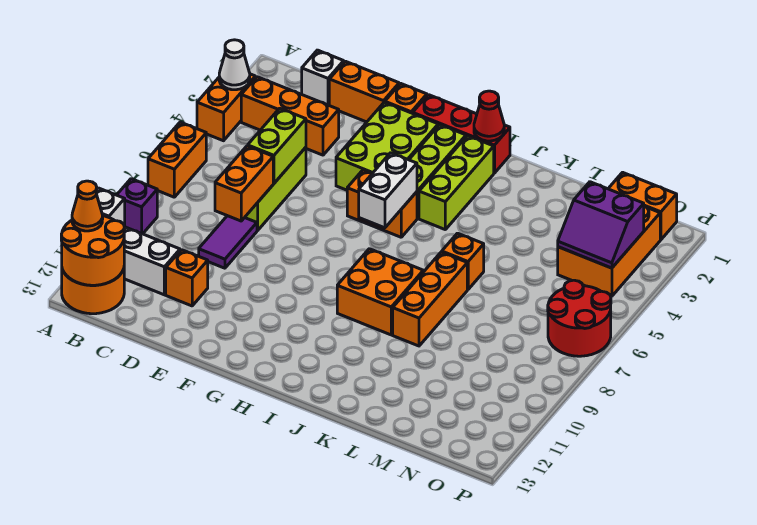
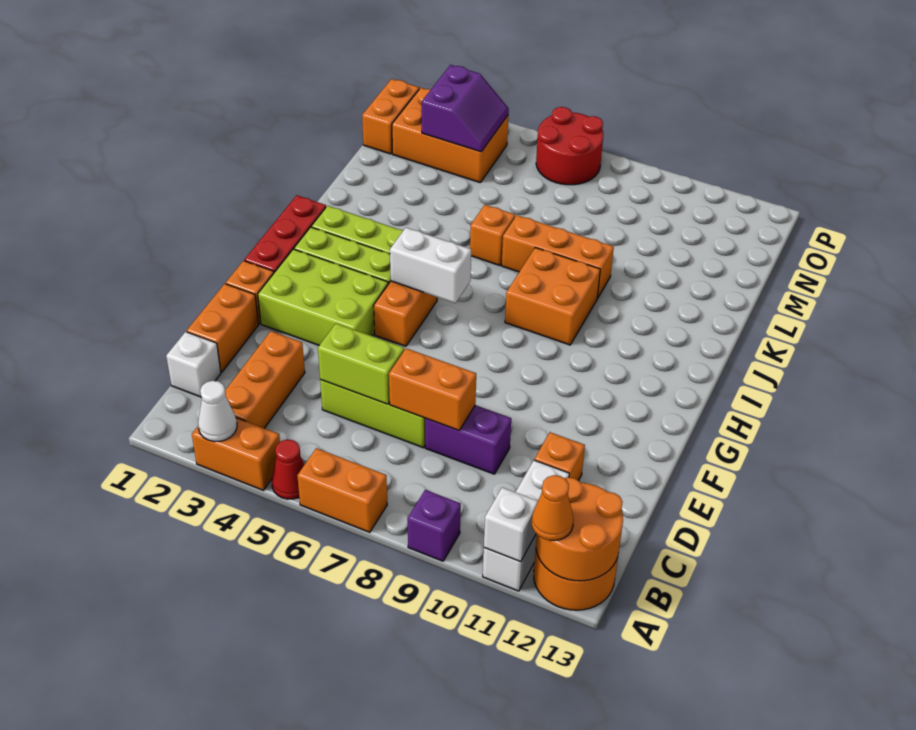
purple tile D8:D9 level 1 -> purple brick D8:D9 level 1
red cone I1 level 2 -> red cone A5 level 1

